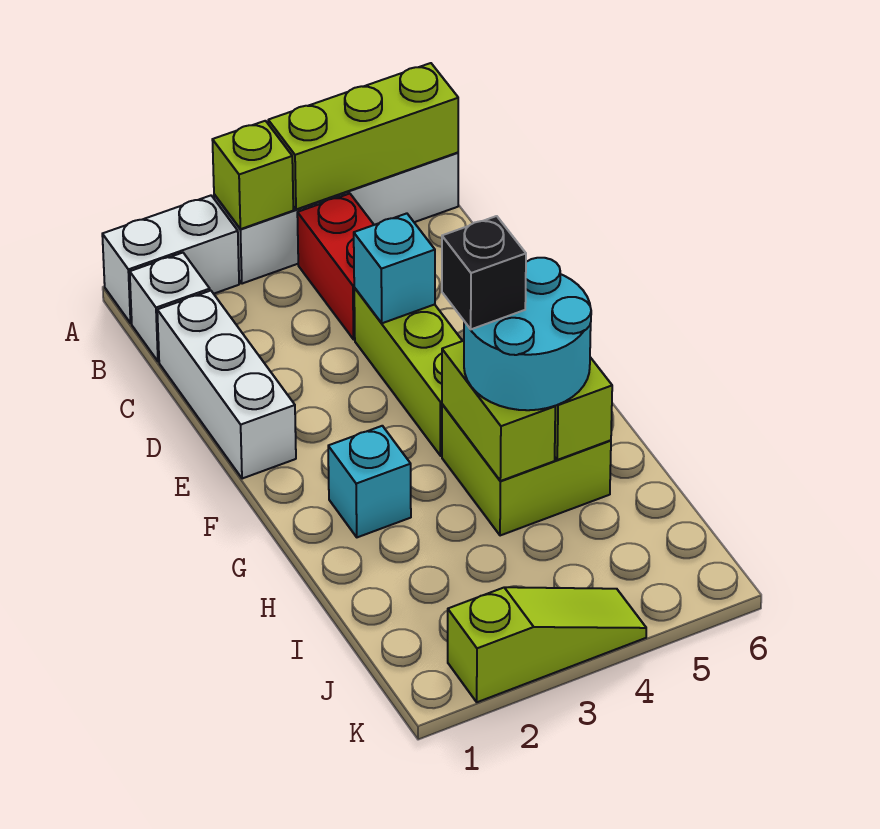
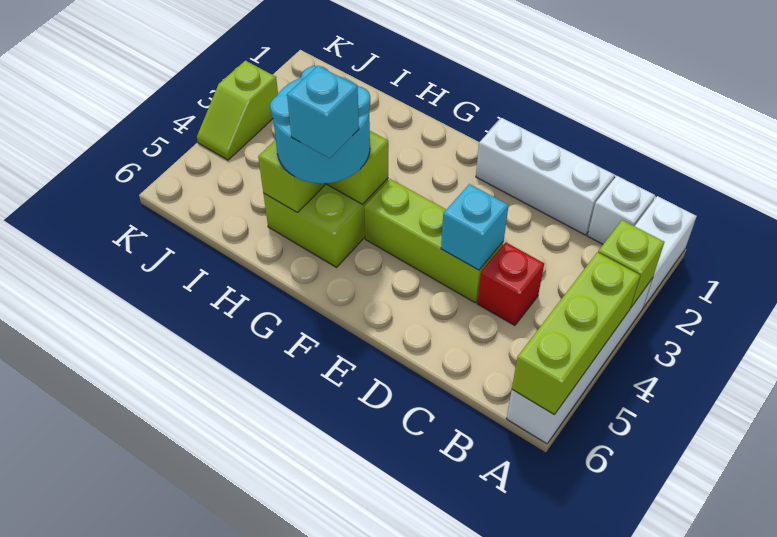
red brick B4:C4 level 1 -> red brick C4 level 1
cyan brick G2 level 1 -> cyan brick G5 level 4
black brick G4 level 4 -> none
lime slope K2:K4 level 1 top 2 -> lime slope K3:K4 level 1 top 3

